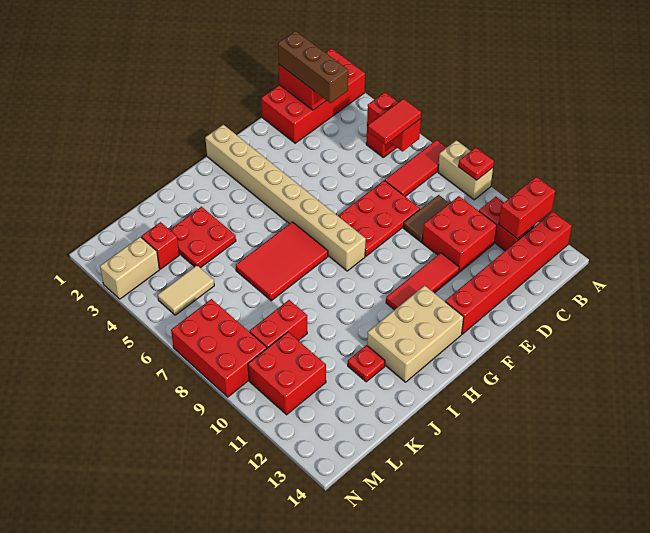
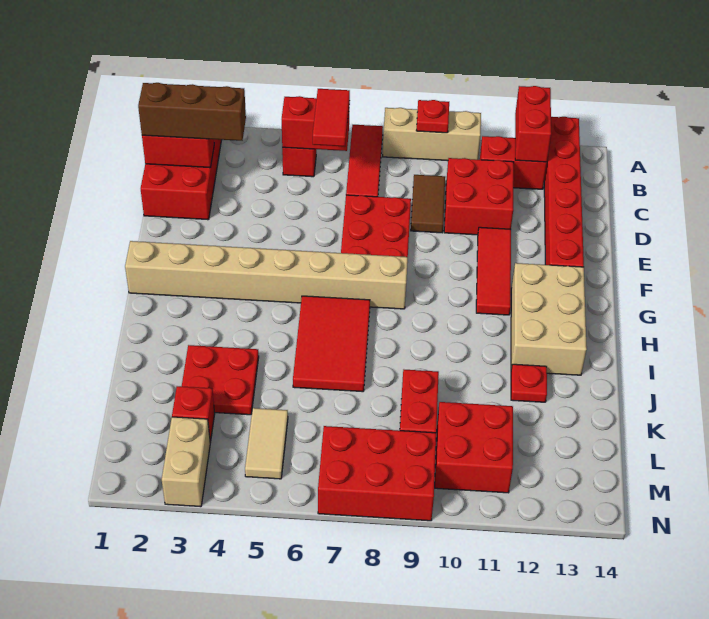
tan brick A8:A9 level 1 -> tan brick A8:A10 level 1

